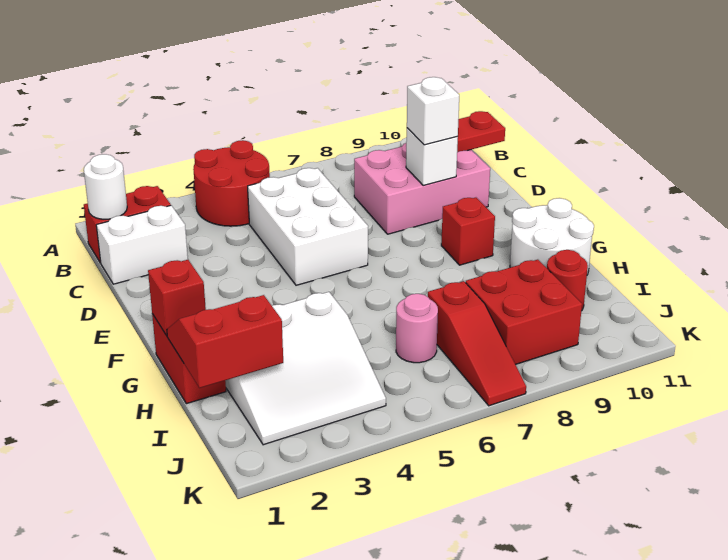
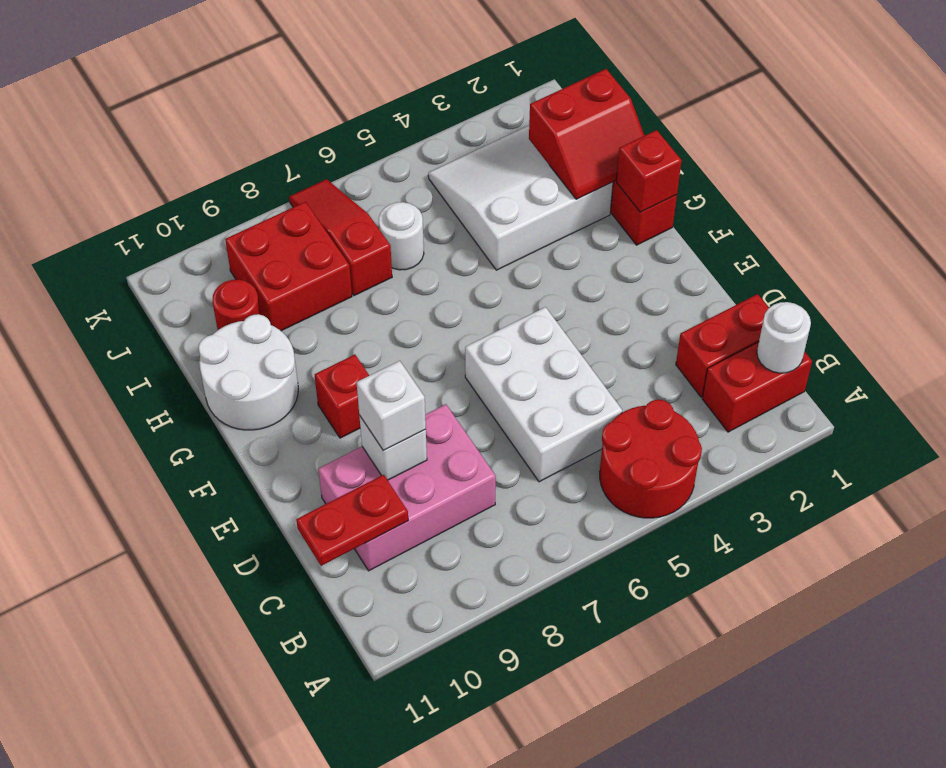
white brick C1:C2 level 1 -> red brick C1:C2 level 1
pink round brick I6 level 1 -> white round brick I6 level 1

